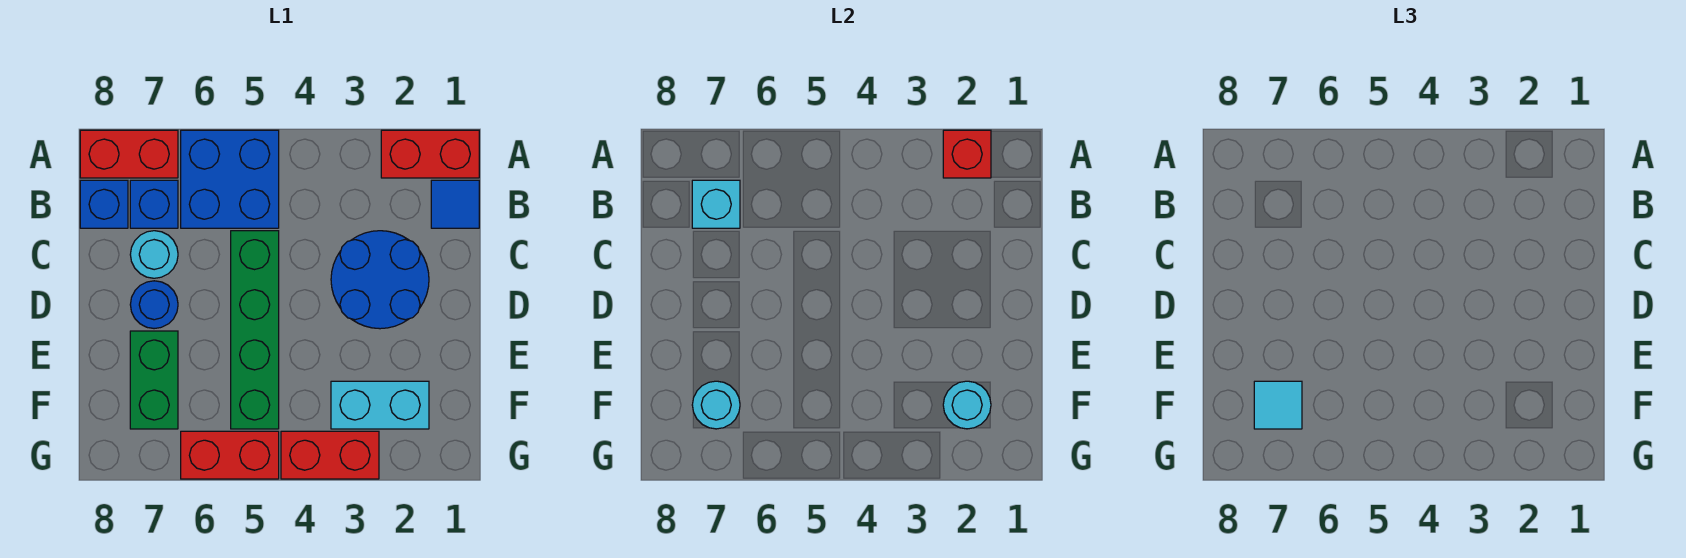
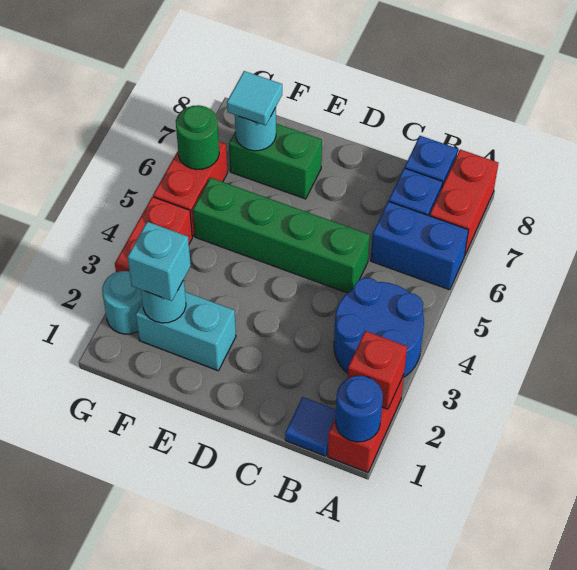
blue brick A5:B6 level 1 -> blue brick A6:B6 level 1
cyan brick B7 level 2 -> cyan brick F2 level 3
blue round brick C2:D3 level 1 -> blue round brick A3:B4 level 1
cyan round brick C7 level 1 -> cyan round brick G2 level 1
blue round brick D7 level 1 -> blue round brick A1 level 2
cyan brick F2:F3 level 1 -> cyan brick E2:F2 level 1
none -> green round brick G6 level 2

